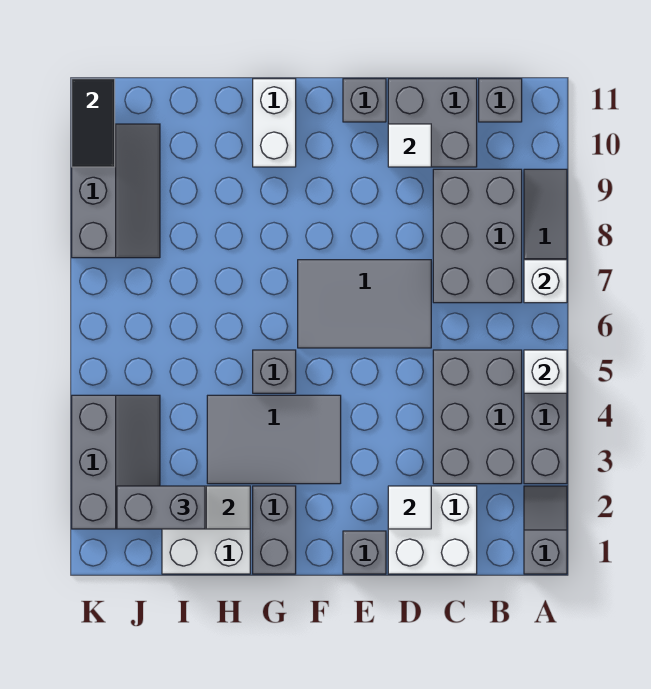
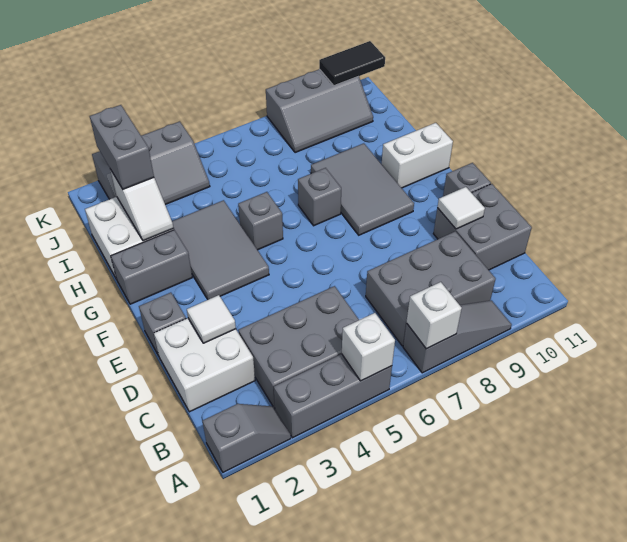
grey brick B11 level 1 -> grey brick G7 level 1
grey tile D6:F7 level 1 -> grey tile F8:H9 level 1

